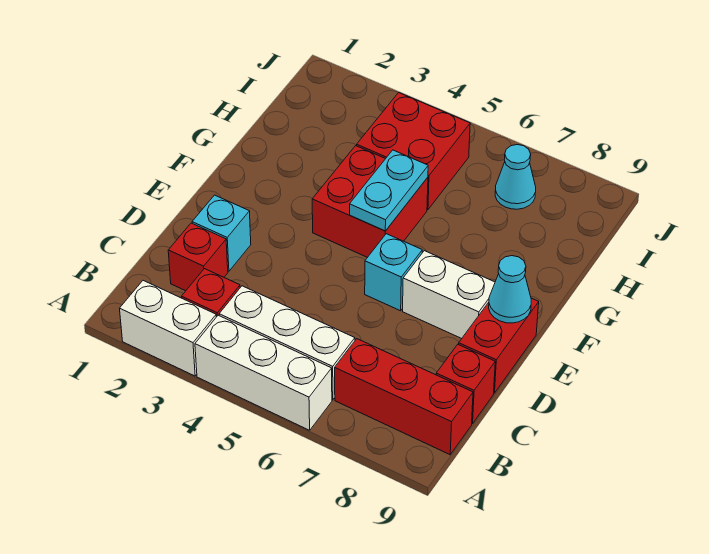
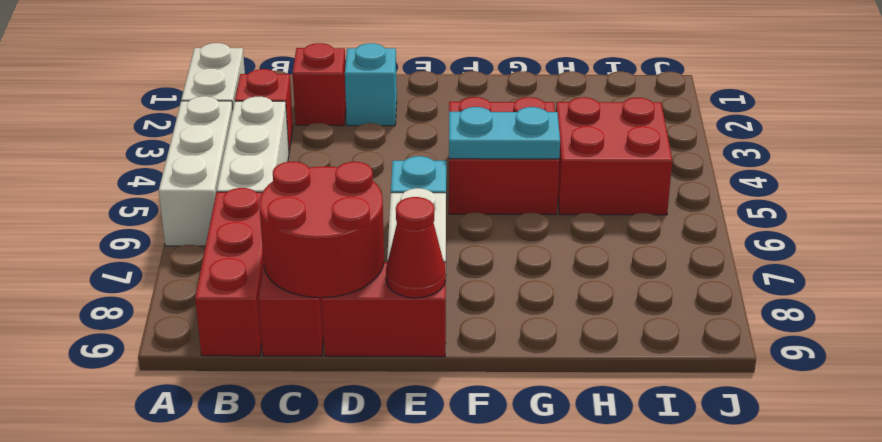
none -> red round brick C8:D9 level 2
cyan cone E9 level 2 -> red cone E9 level 2
cyan cone I7 level 1 -> none

